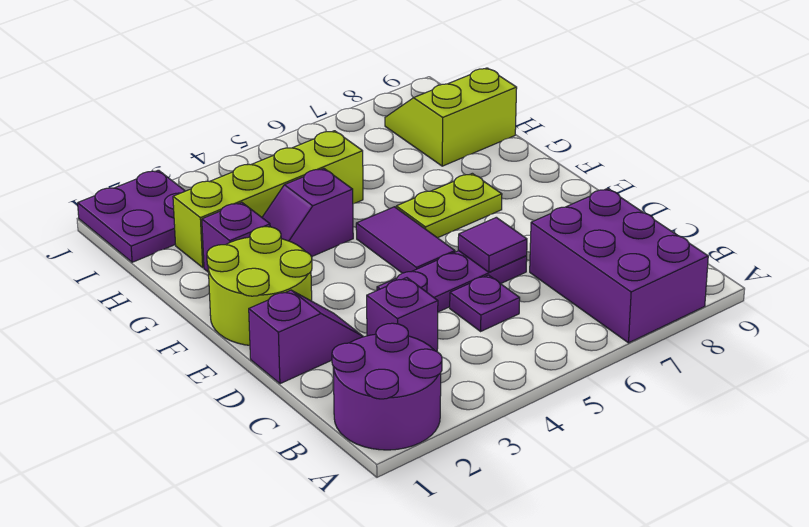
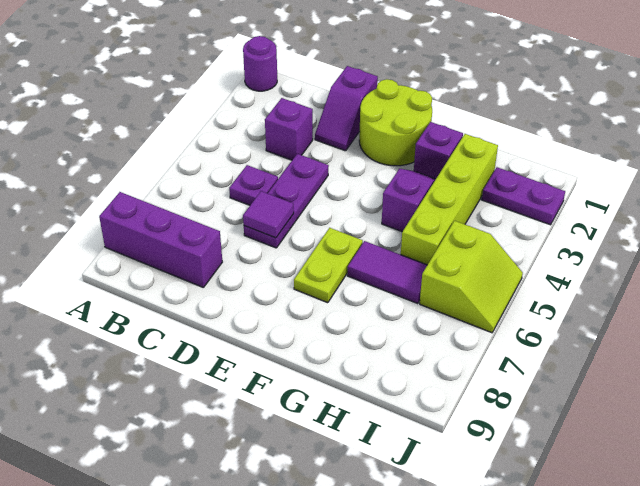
purple round brick A1:B2 level 1 -> purple round brick A1 level 1
purple brick A7:C8 level 1 -> purple brick A8:C8 level 1
purple tile E5:F5 level 1 -> purple tile G6:H6 level 1
lime slope H8:I9 level 1 top H -> lime slope I5:J6 level 1 top I
purple plate I1:J2 level 1 -> purple plate I2:J2 level 1

